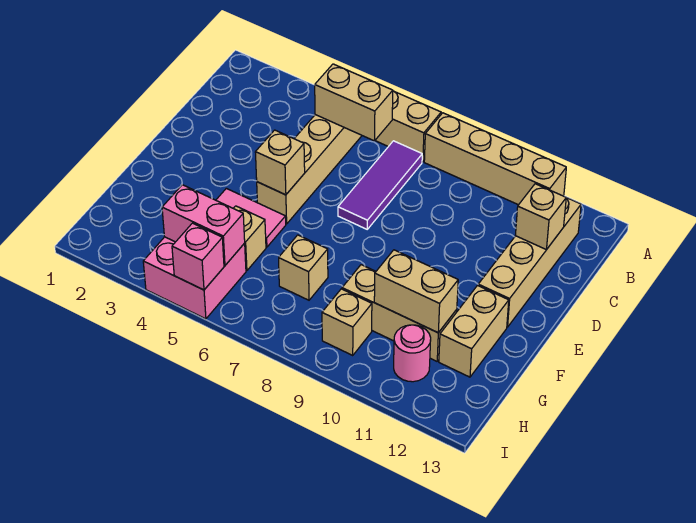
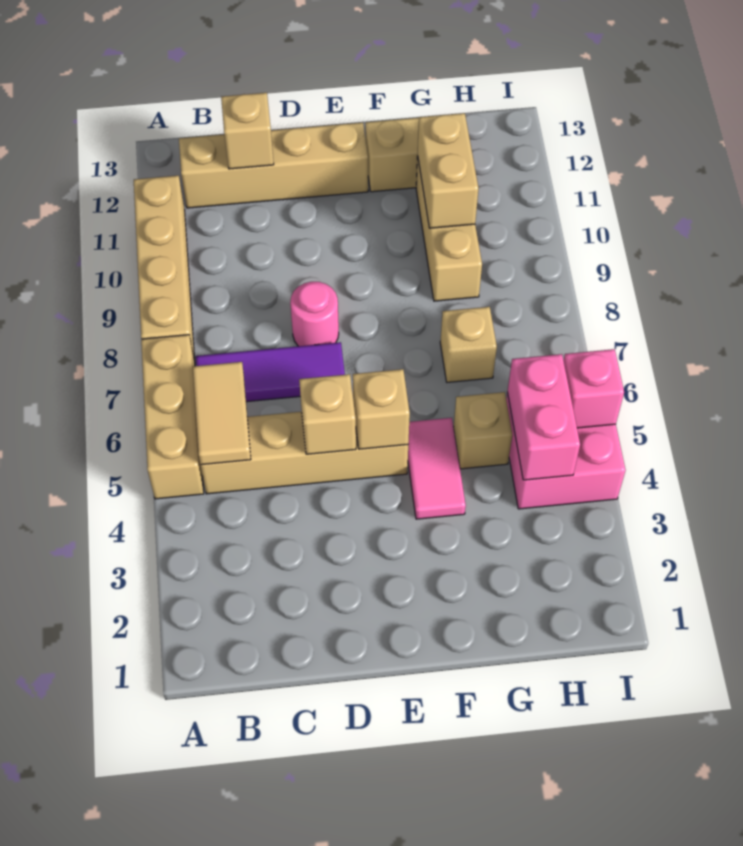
tan brick B5:B6 level 2 -> tan tile B5:B6 level 2
tan brick H9 level 1 -> tan brick D5 level 2
pink round brick H11 level 1 -> pink round brick D8 level 1

